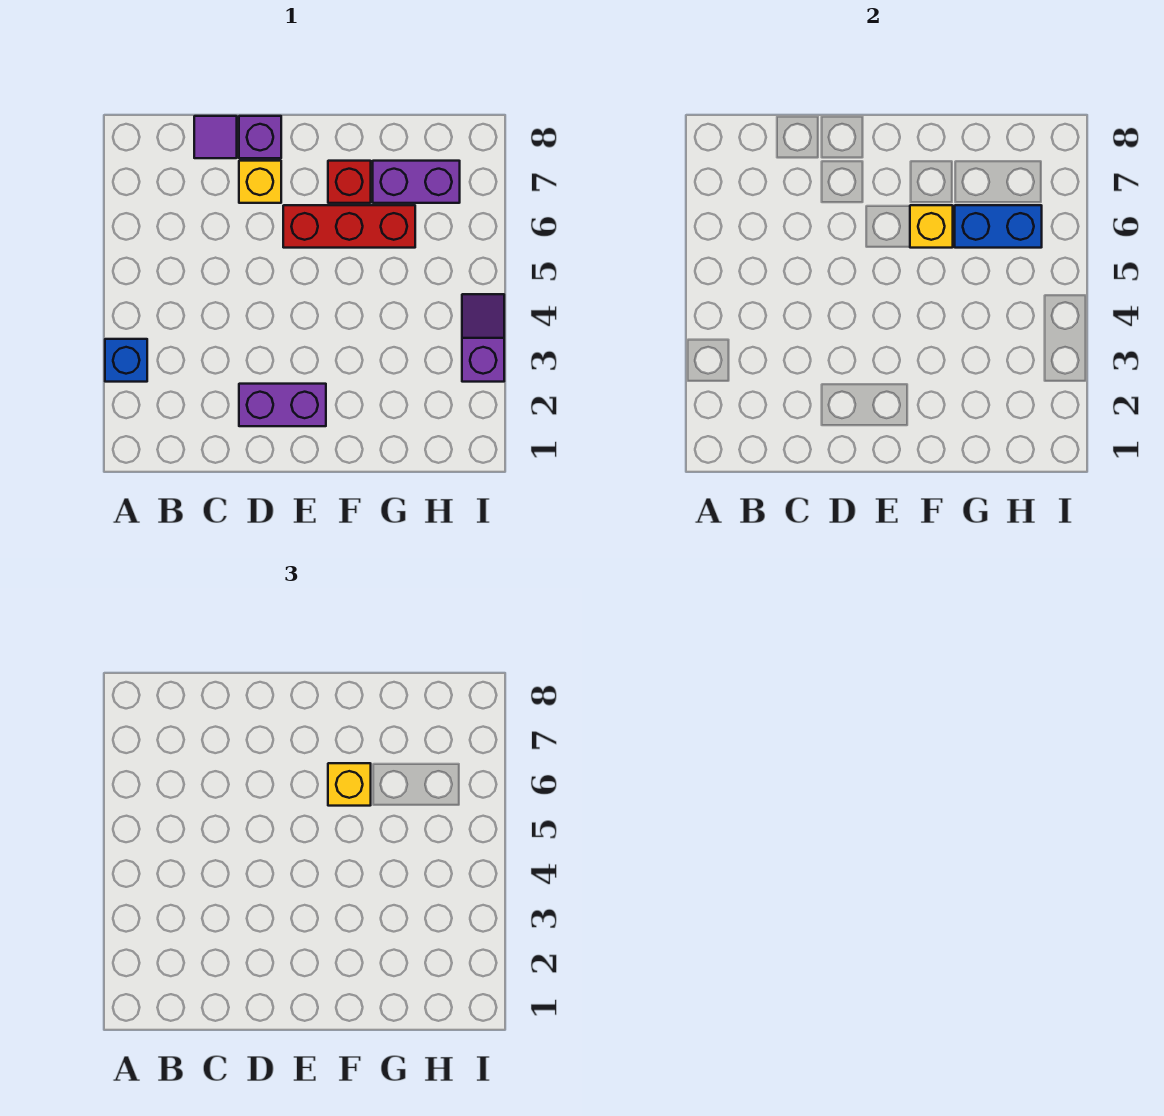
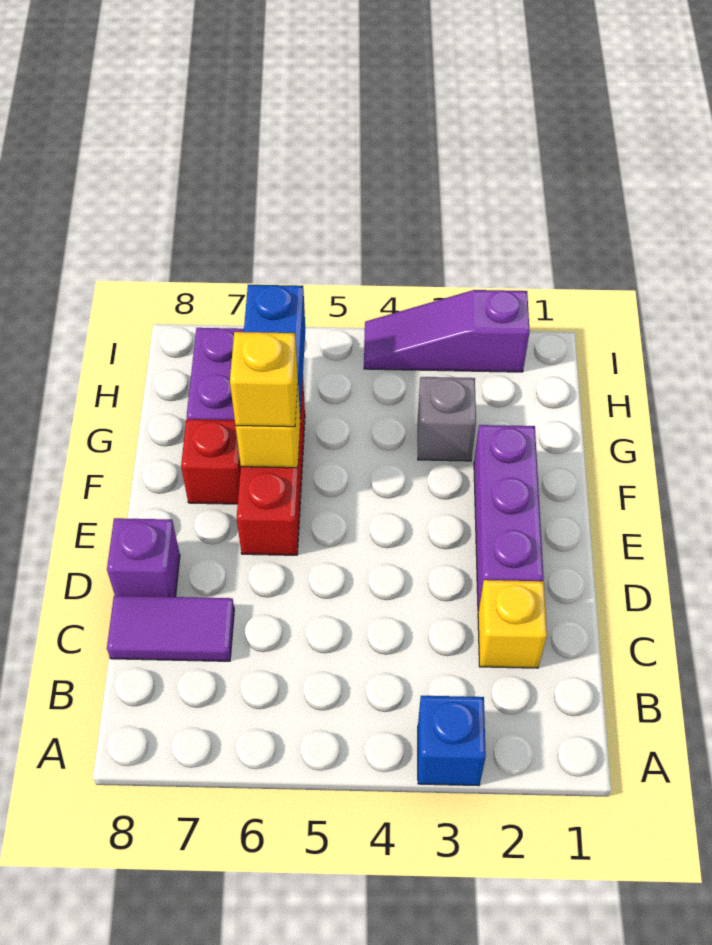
purple tile C8 level 1 -> purple tile C7:C8 level 1
purple brick D2:E2 level 1 -> purple brick D2:F2 level 1
yellow brick D7 level 1 -> yellow brick C2 level 1
none -> grey brick G3 level 1
purple slope I3:I4 level 1 top 3 -> purple slope I2:I4 level 1 top 2

